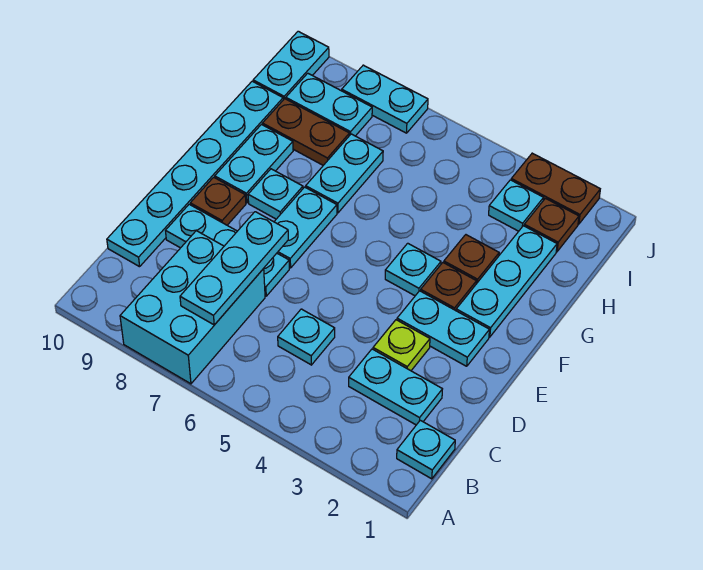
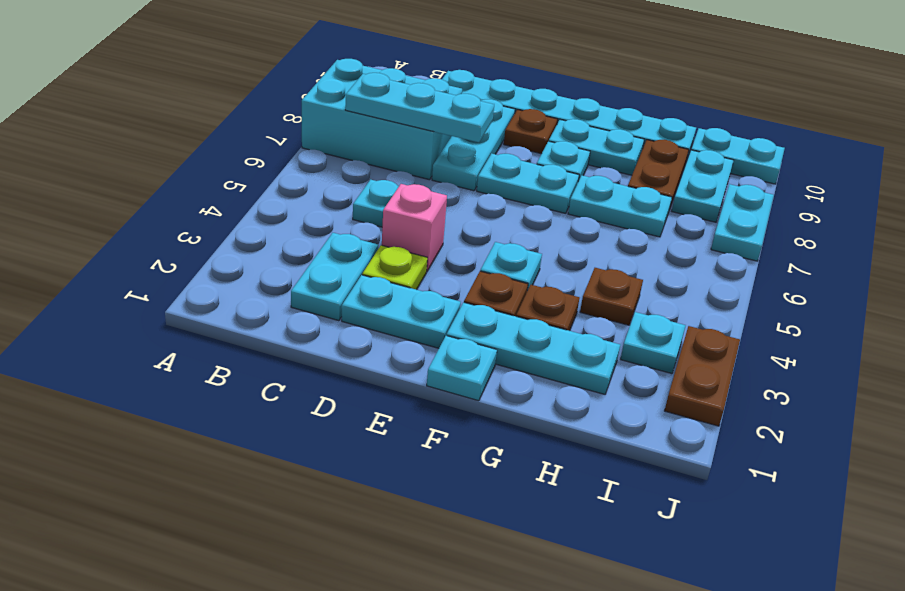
cyan plate B1 level 1 -> cyan plate F1 level 1
none -> pink brick D4 level 1
cyan plate E2:E3 level 1 -> cyan plate D2:E2 level 1
brown plate I2 level 1 -> brown plate H4 level 1

